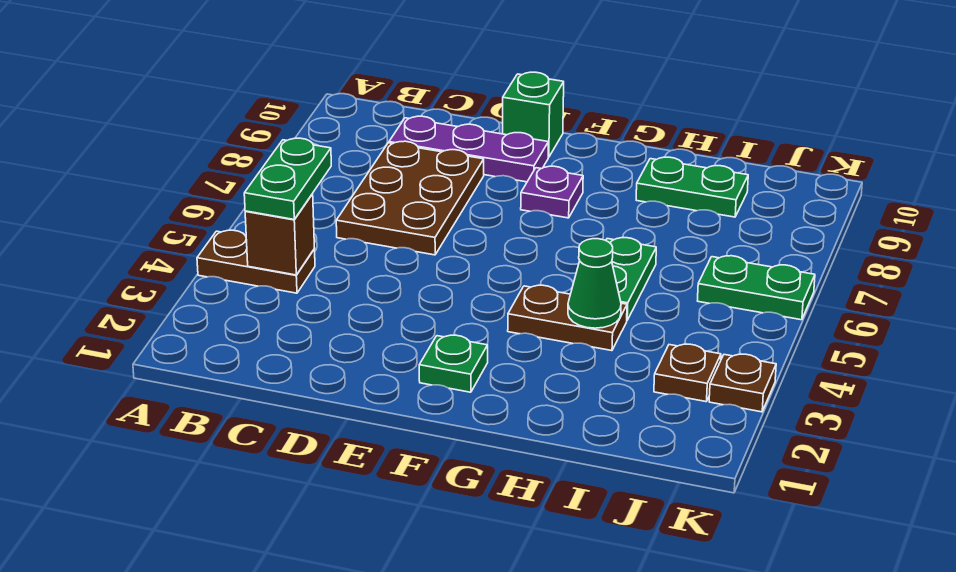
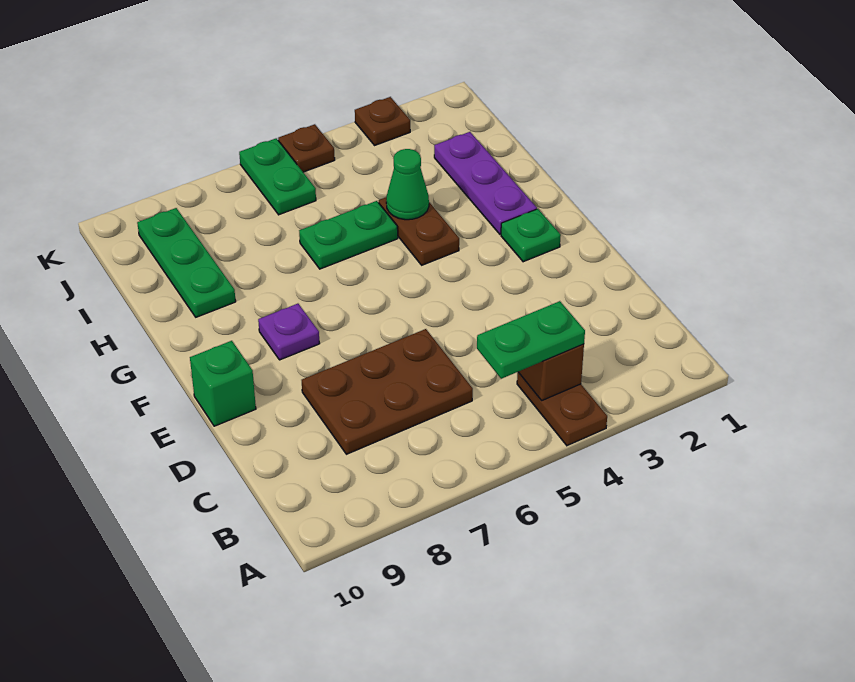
purple plate C9:E9 level 1 -> purple plate G2:I2 level 1
green plate H9:I9 level 1 -> green plate H9:J9 level 1
brown plate J3 level 1 -> brown plate K5 level 1

